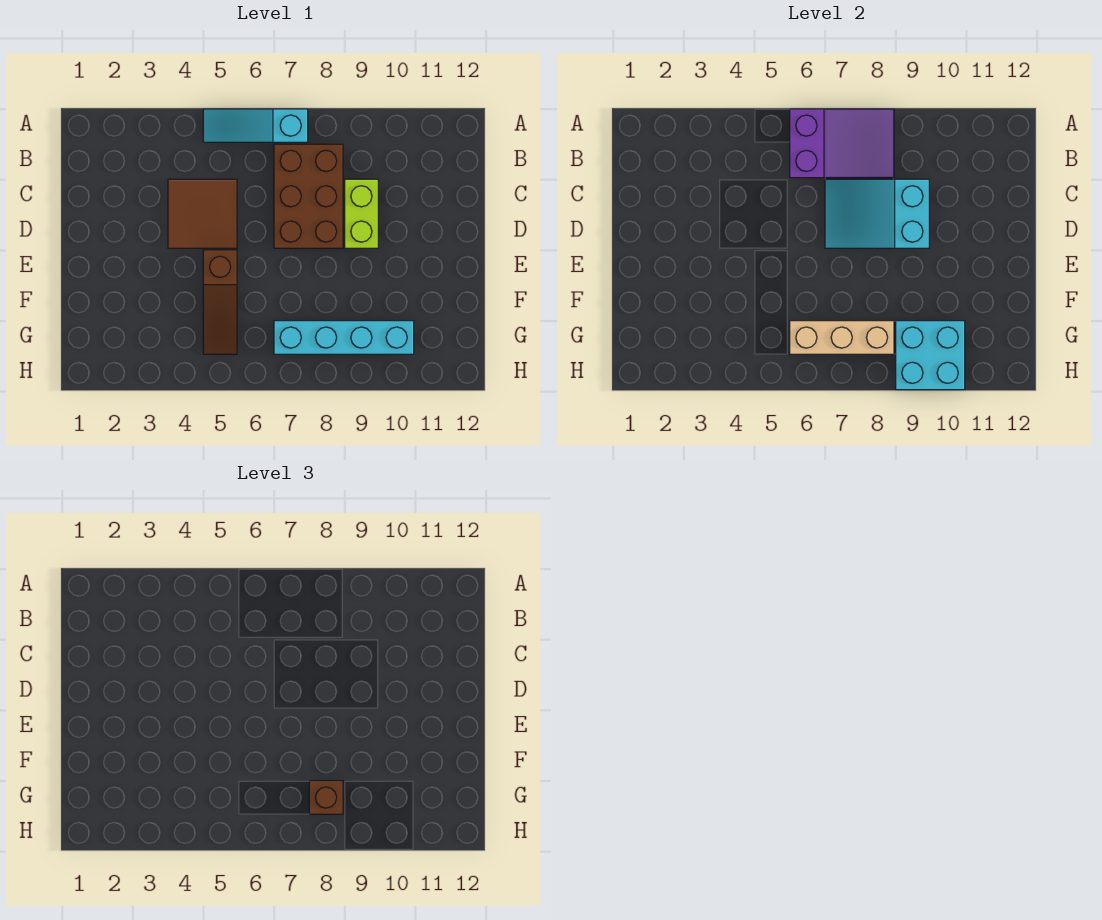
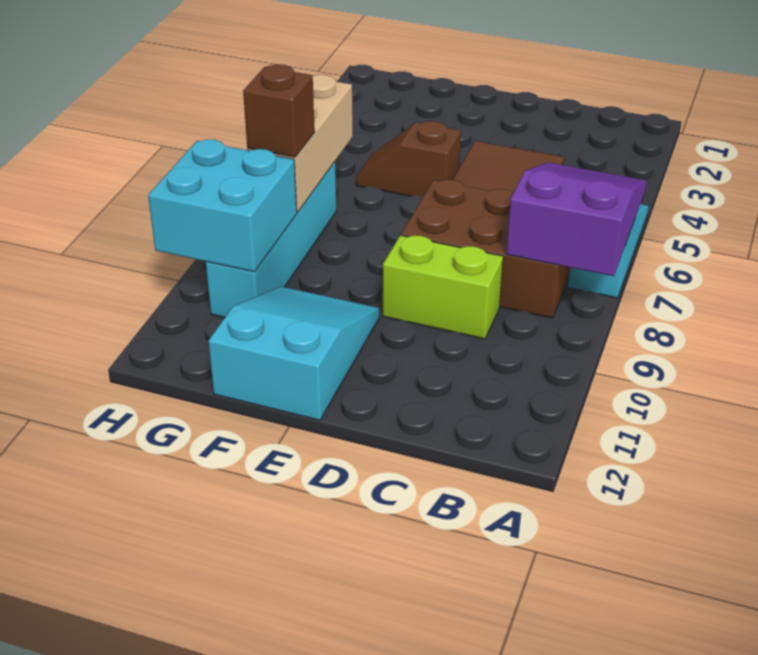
purple slope A6:B8 level 2 top 6 -> purple slope A6:B8 level 2 top 8
cyan slope C7:D9 level 2 top 9 -> cyan slope E10:F12 level 1 top 12
brown slope E5:G5 level 1 top E -> brown slope E5:F5 level 1 top E

